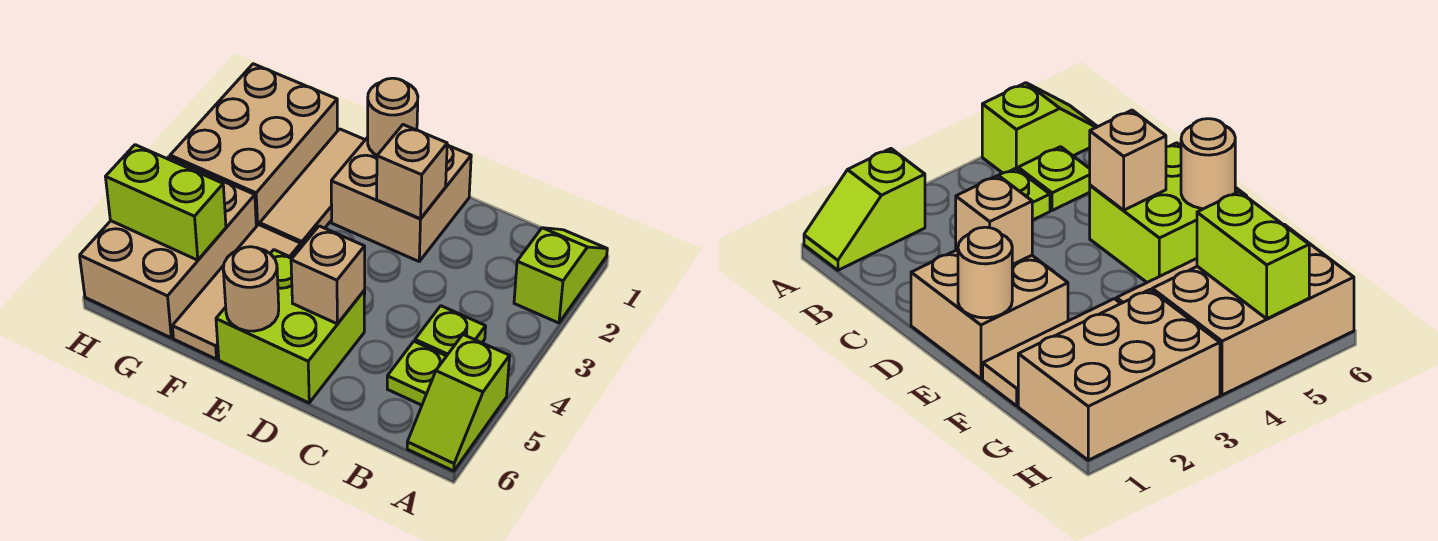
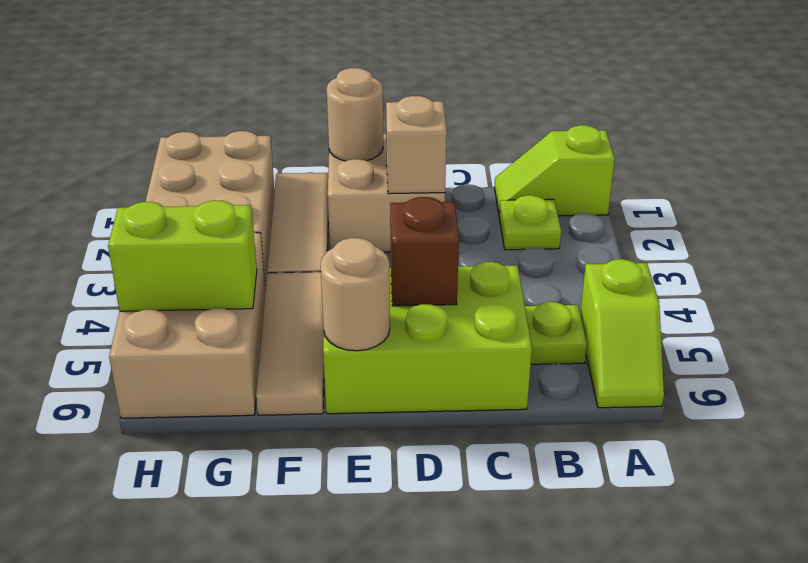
lime slope A1:A2 level 1 top 2 -> lime slope A1:B1 level 1 top A
lime plate B4 level 1 -> lime plate B2 level 1
lime brick D5:E6 level 1 -> lime brick C5:E6 level 1
tan brick D5 level 2 -> brown brick D5 level 2

